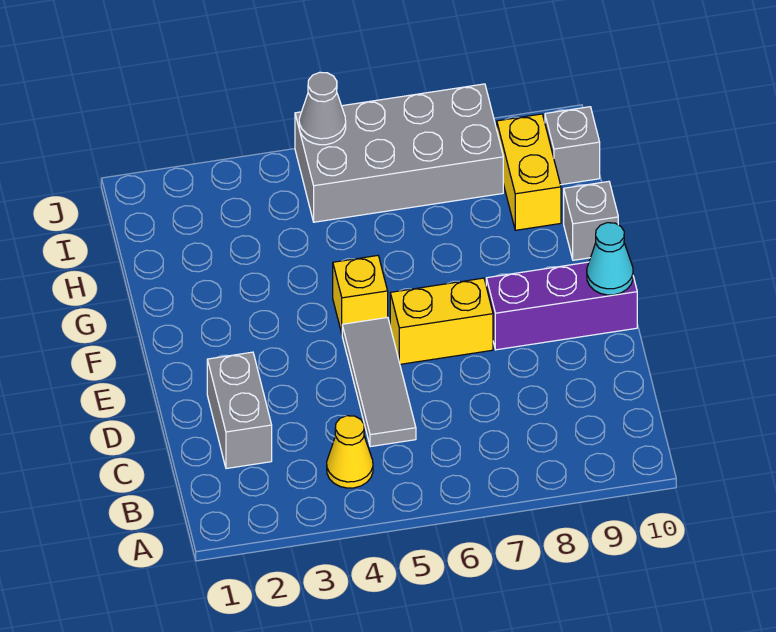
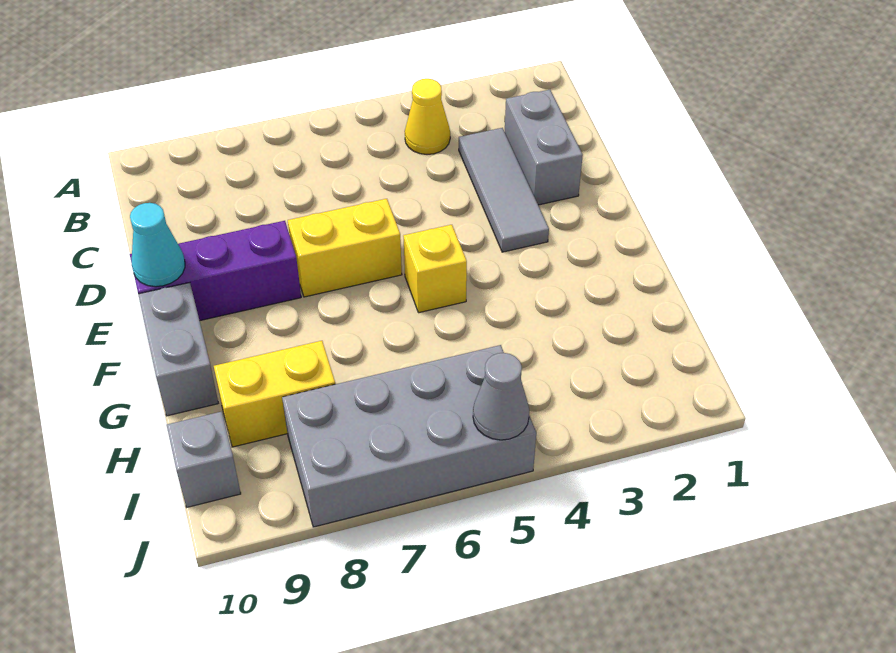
grey tile C5:E5 level 1 -> grey tile C3:E3 level 1
grey brick G10 level 1 -> grey brick F10:G10 level 1
yellow brick H9:I9 level 1 -> yellow brick H8:H9 level 1

